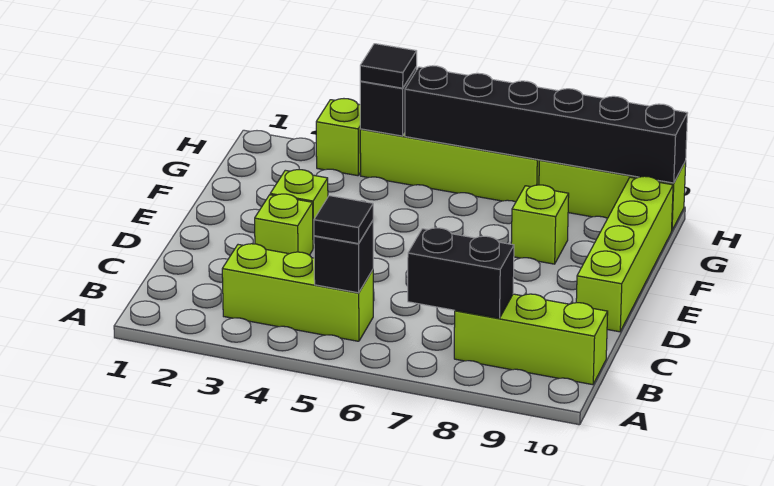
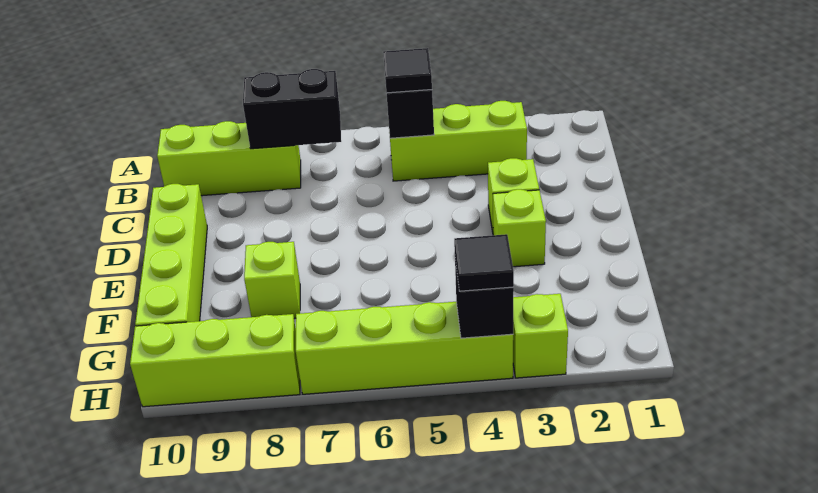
black brick H5:H10 level 2 -> none

